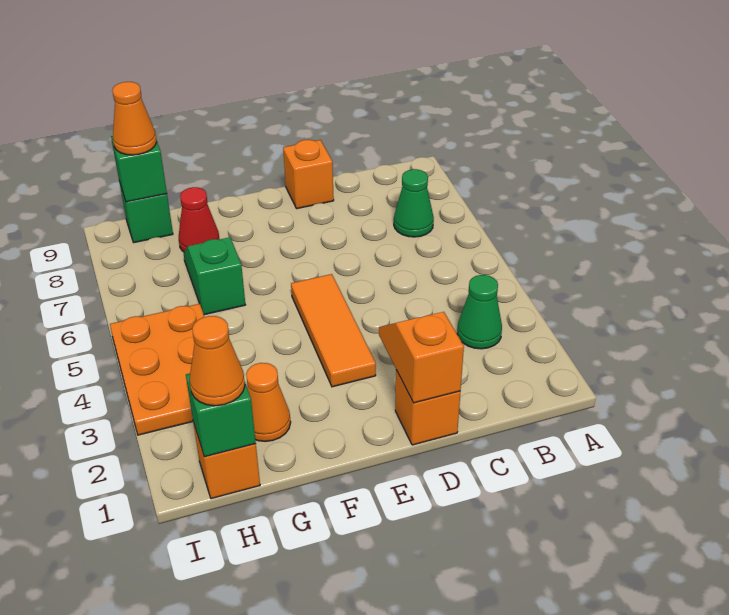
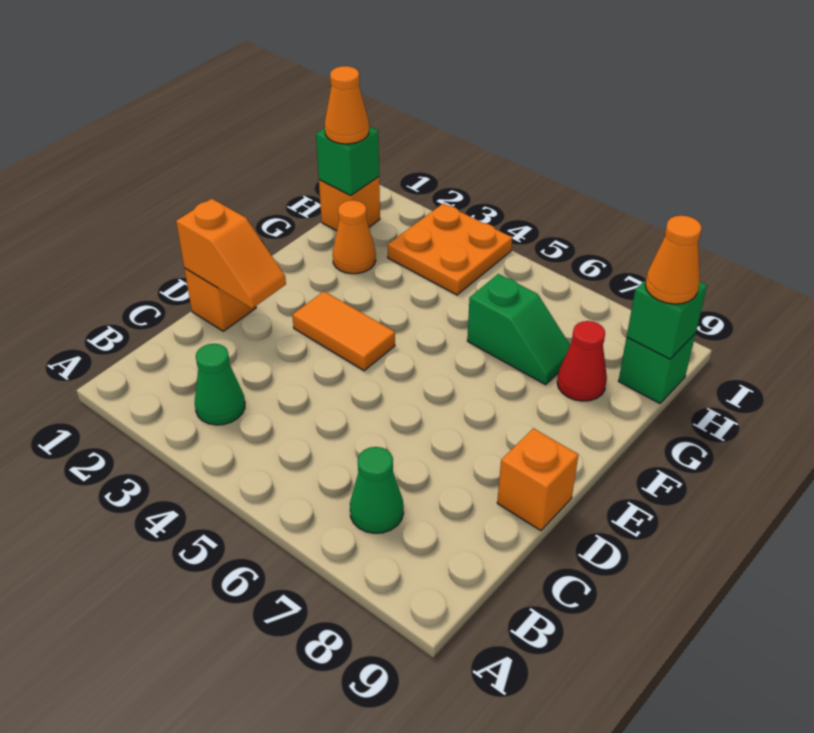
orange tile E3:E5 level 1 -> orange tile E3:E4 level 1
orange plate H3:I5 level 1 -> orange plate H3:I4 level 1

